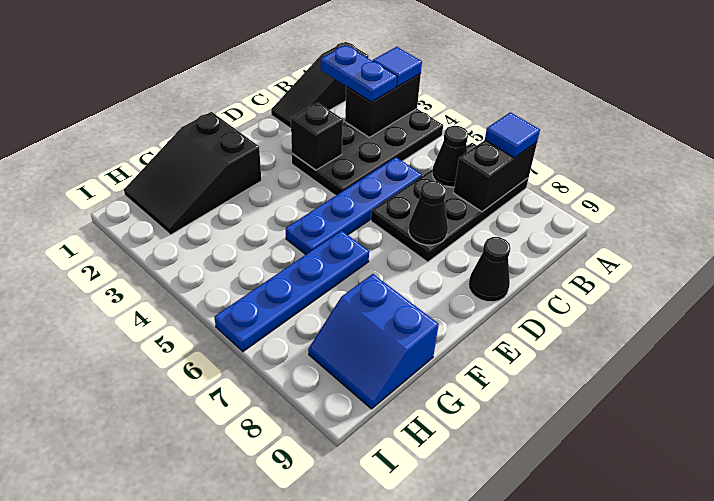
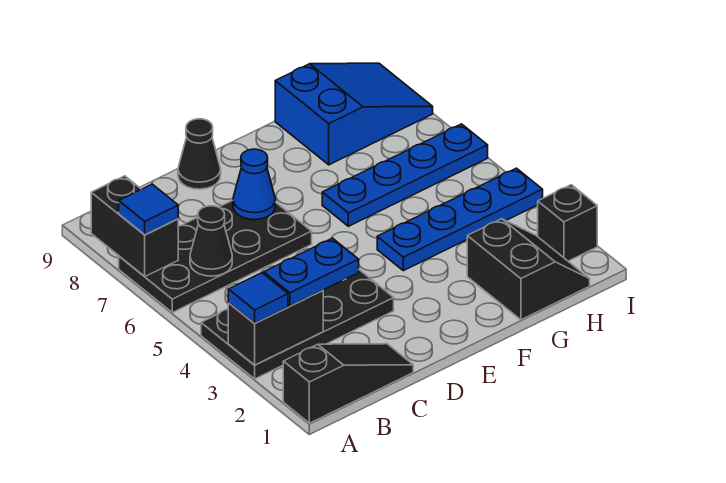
black brick A7:B7 level 2 -> black brick A7:A8 level 2
blue plate B2:B3 level 3 -> blue plate B3:C3 level 3
blue plate C5:F5 level 1 -> blue plate F4:I4 level 1
black brick D3 level 2 -> black brick I2 level 1
black cone D7 level 2 -> blue cone D7 level 2
black slope F1:H2 level 1 top F -> black slope G1:H2 level 1 top G
blue slope G8:H9 level 1 top G -> blue slope G8:I9 level 1 top G

